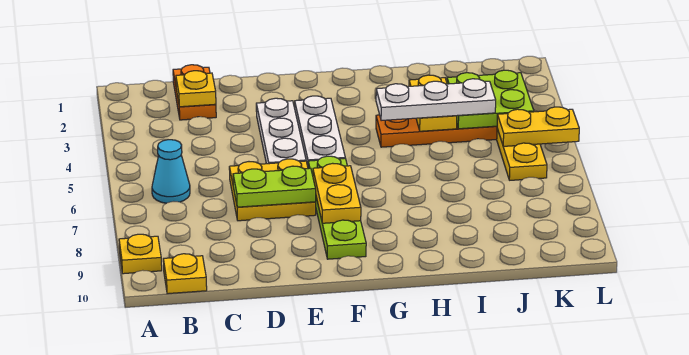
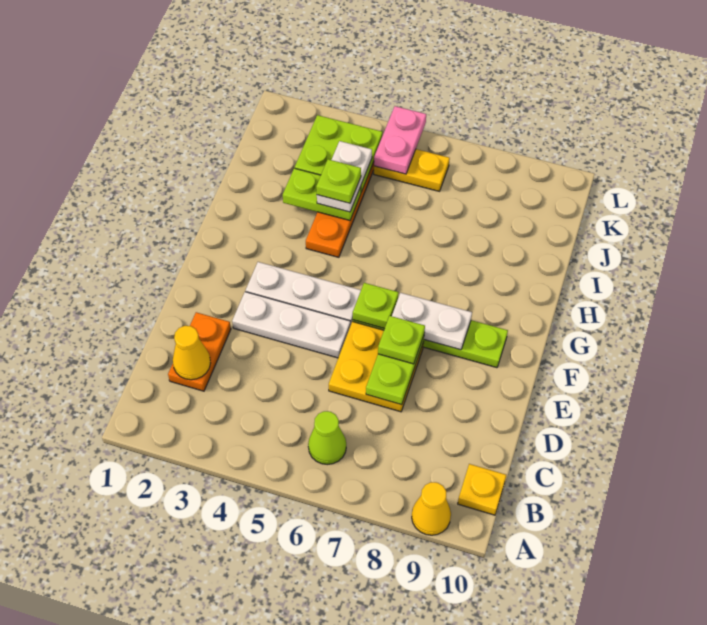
yellow plate A9 level 1 -> yellow cone A9 level 1
cyan cone B6 level 1 -> lime cone B6 level 1
orange plate C1:C2 level 1 -> orange plate C2:D2 level 1
yellow plate C2 level 2 -> yellow cone C2 level 2
none -> lime plate E7 level 3
none -> lime plate F6 level 2
yellow plate F7:F8 level 2 -> white plate F7:F8 level 2
white plate H4:J4 level 3 -> white plate I4:J4 level 3
yellow plate I3:I4 level 2 -> lime plate I3:I4 level 2
none -> lime plate I4 level 4
yellow plate K5:L5 level 2 -> pink plate K5:L5 level 2

